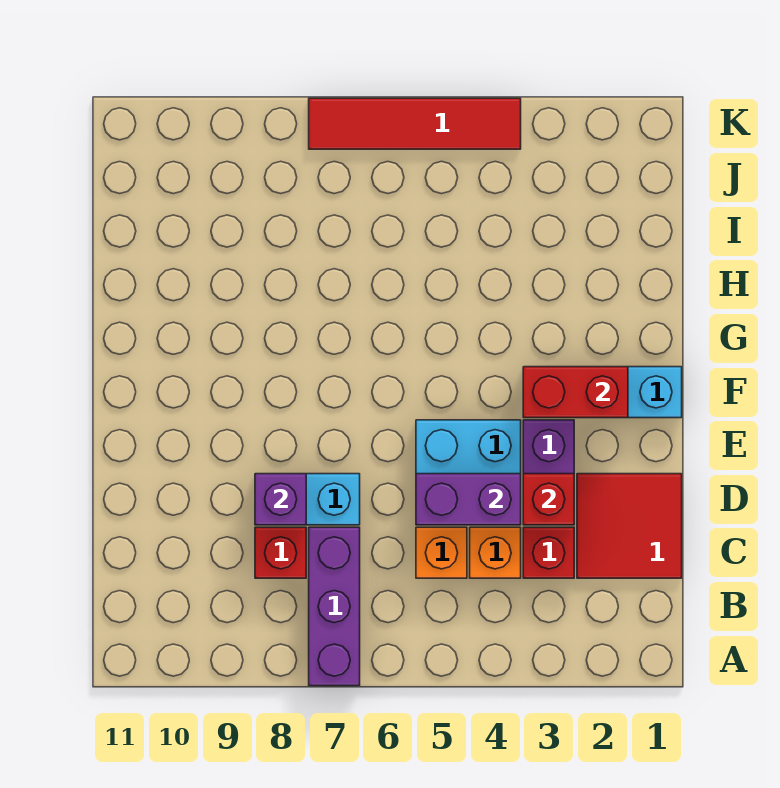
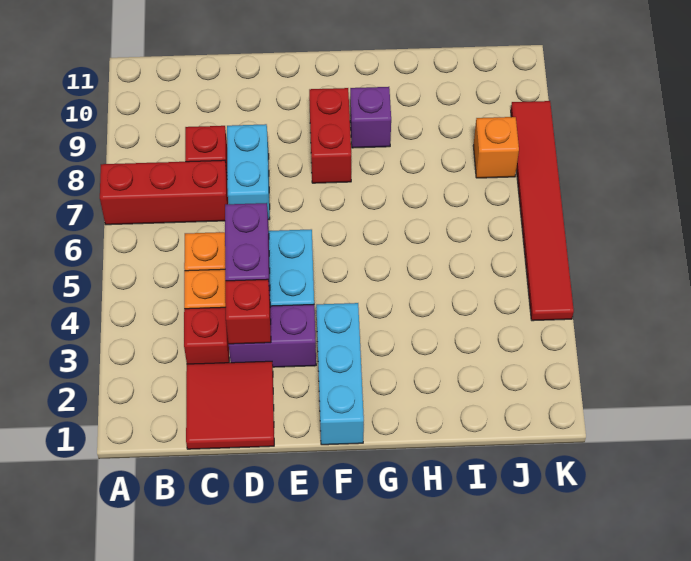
purple brick A7:C7 level 1 -> red brick A7:C7 level 1
purple brick D8 level 2 -> purple brick G9 level 1
red brick F2:F3 level 2 -> red brick F8:F9 level 1
none -> orange brick J8 level 1
red tile K4:K7 level 1 -> red tile K4:K9 level 1

